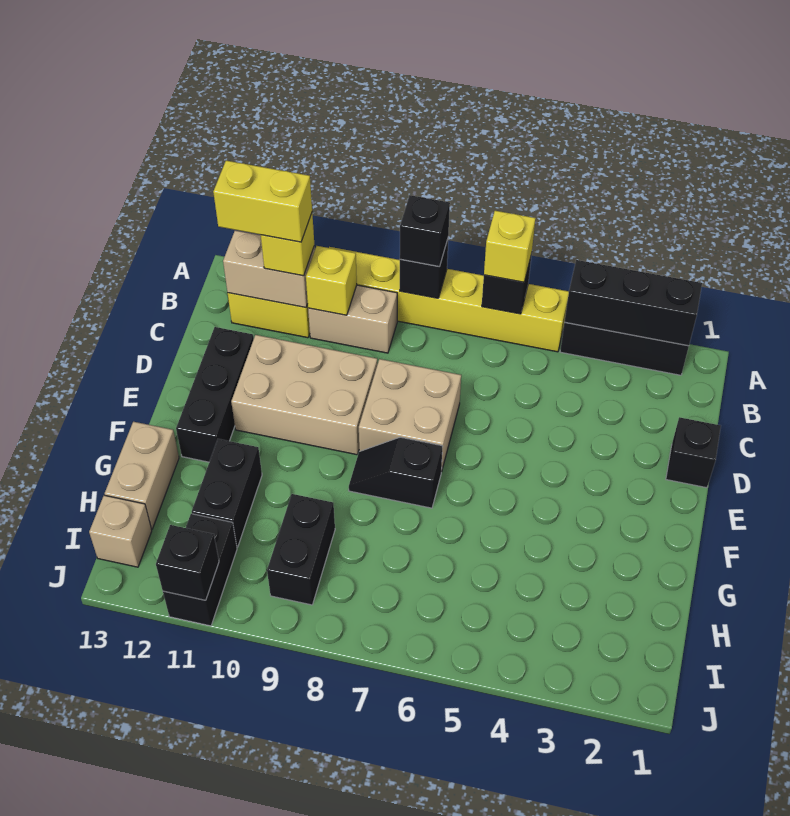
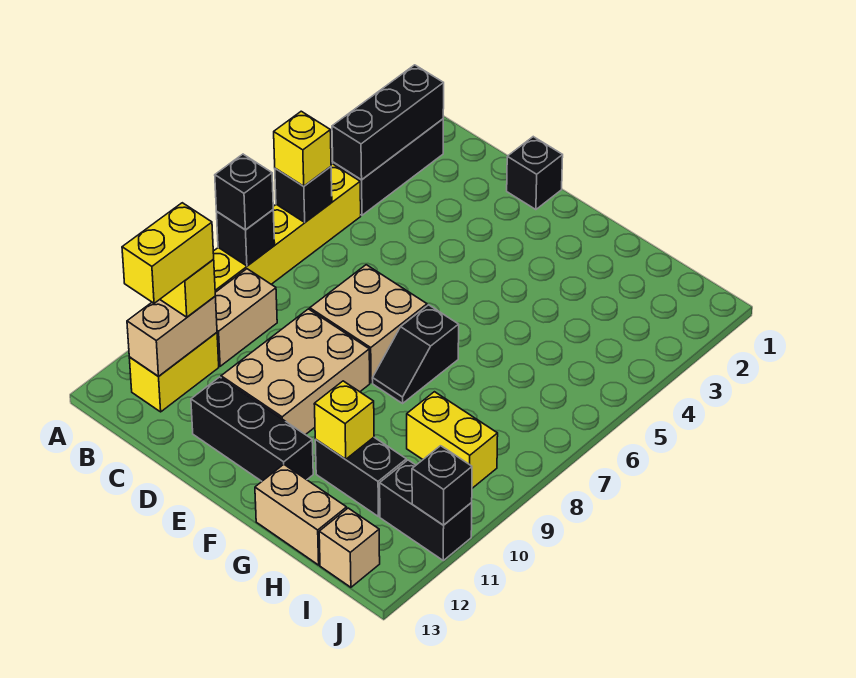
yellow brick B10 level 2 -> yellow brick G11 level 2
black brick H9:I9 level 1 -> yellow brick H9:I9 level 1

